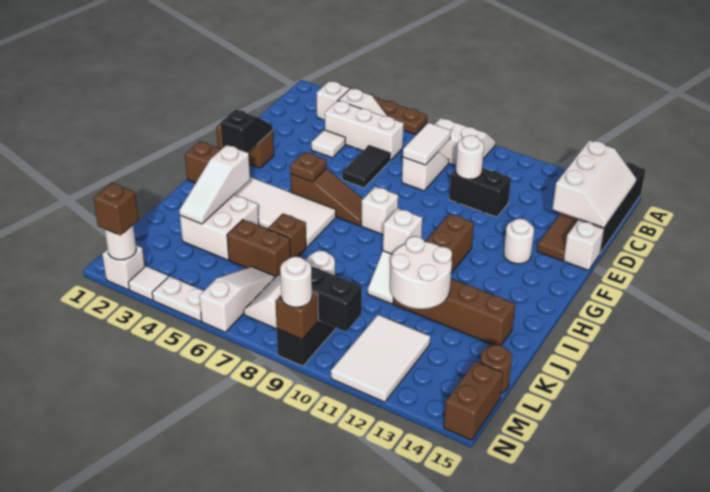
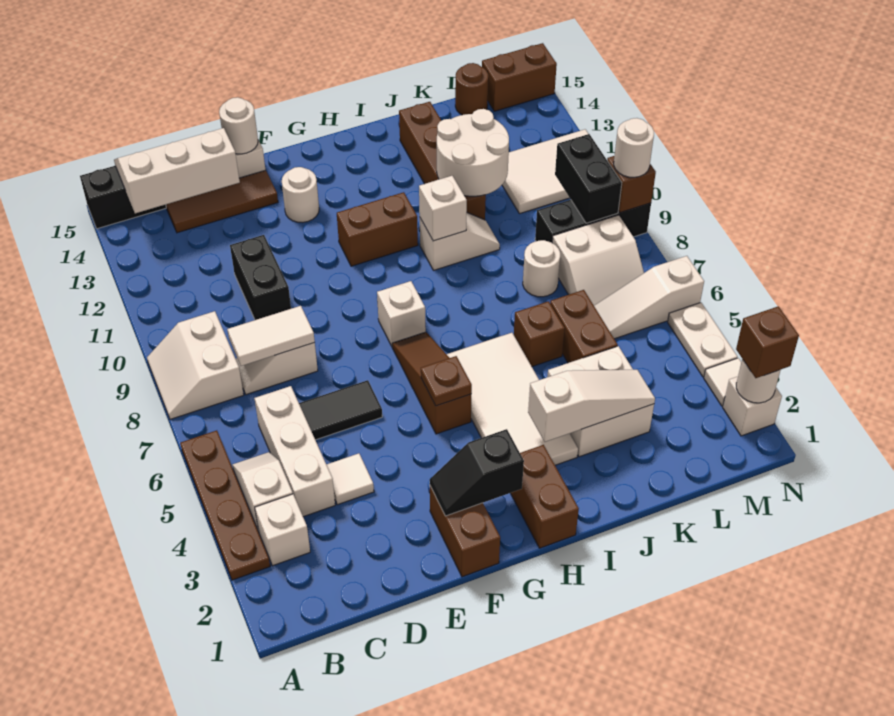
white round brick D10 level 2 -> white round brick E15 level 2

